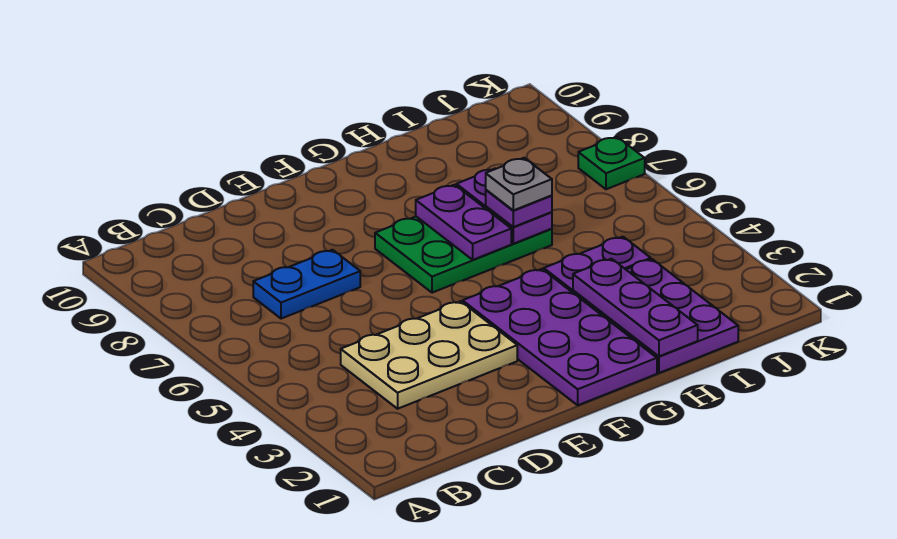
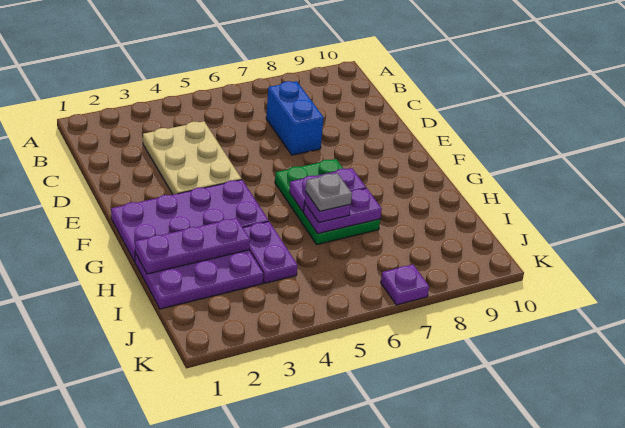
blue plate C7:D7 level 1 -> blue brick C7:D7 level 1
green plate K7 level 1 -> purple plate K7 level 1

